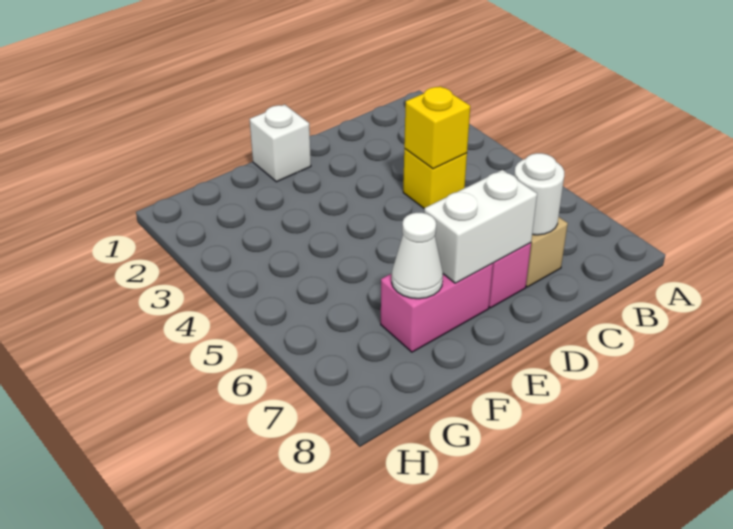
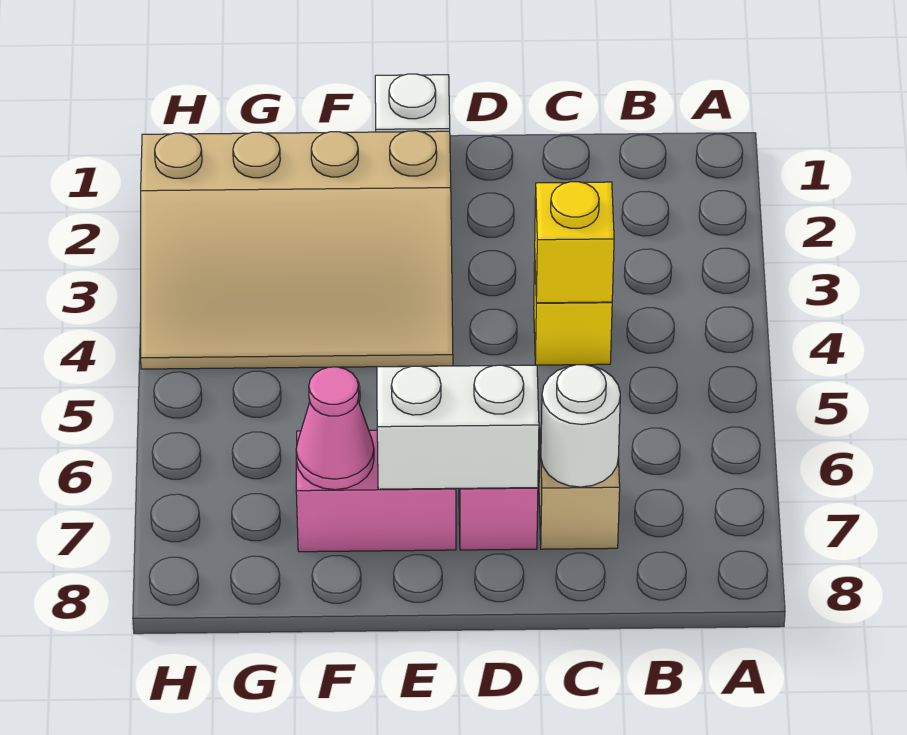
none -> tan slope E2:H4 level 1 top 2
white cone F7 level 2 -> pink cone F7 level 2

